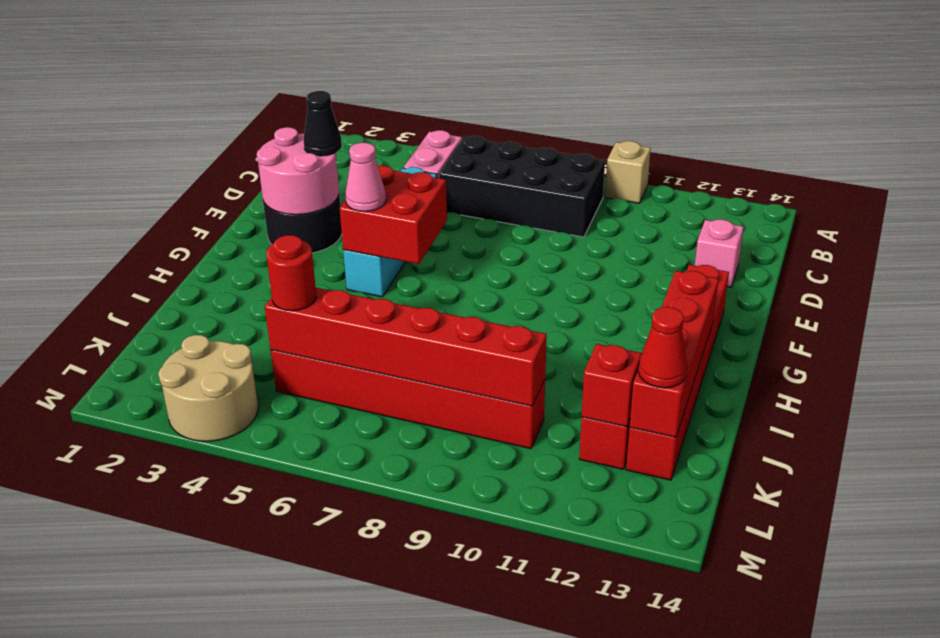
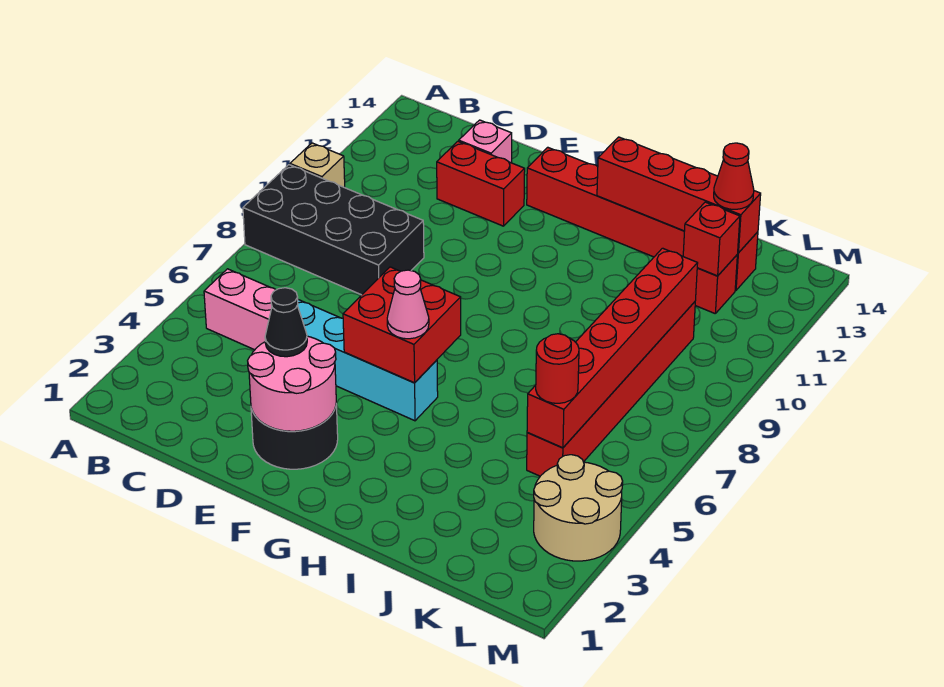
black brick B6:C9 level 1 -> black brick A8:D9 level 1
none -> red brick D12:E12 level 1

